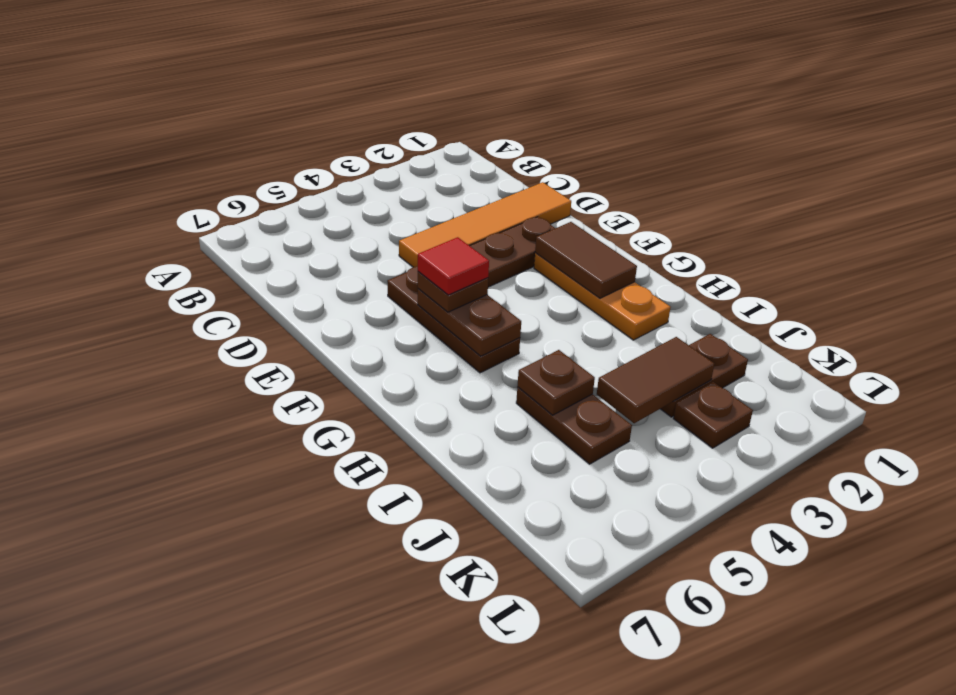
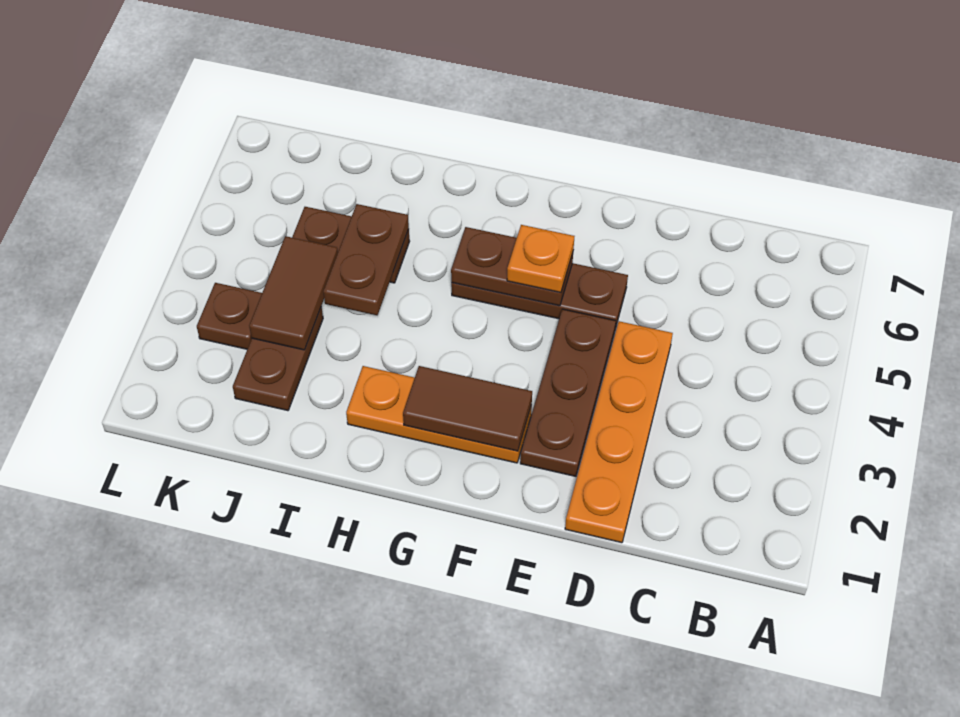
orange tile D1:D4 level 1 -> orange plate D1:D4 level 1
brown plate F5 level 3 -> orange plate F5 level 3
red tile F5 level 4 -> none
brown plate I5 level 2 -> brown plate I4:I5 level 2

